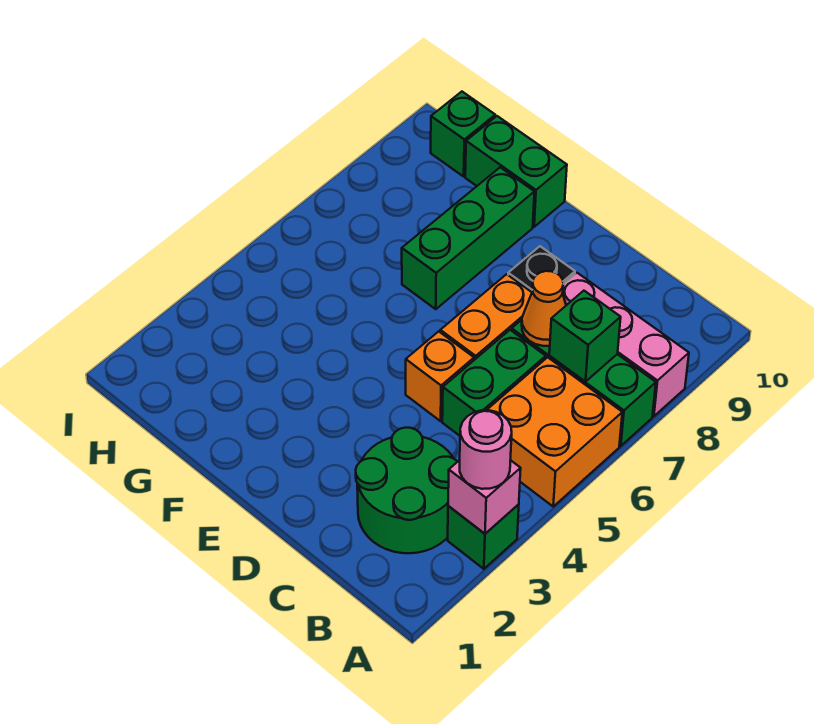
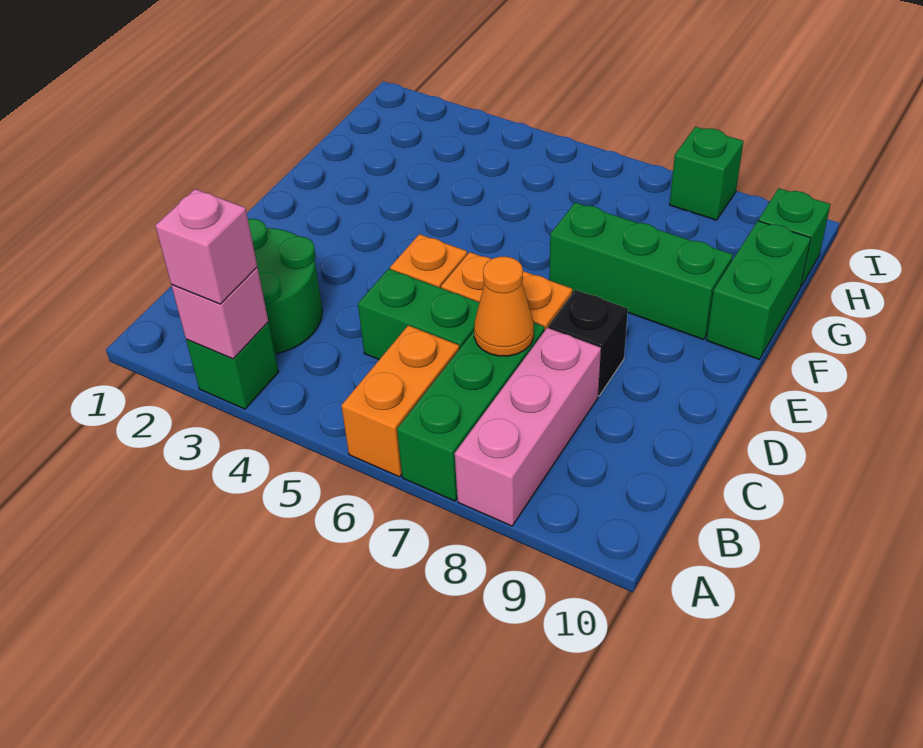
pink round brick A3 level 3 -> pink brick A3 level 3
orange brick A5:B6 level 1 -> orange brick A6:B6 level 1
green brick B7 level 2 -> green brick I8 level 1

